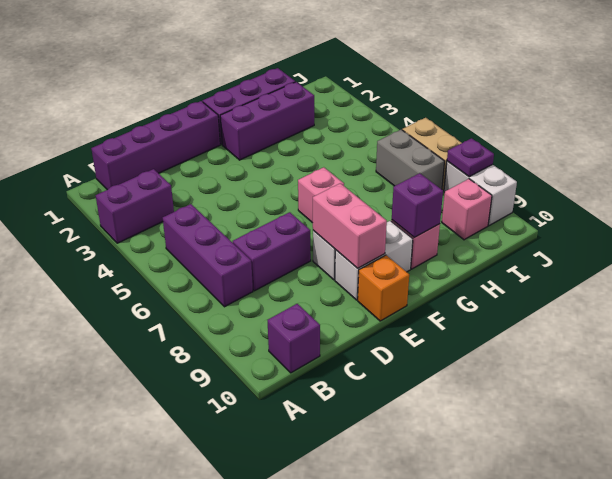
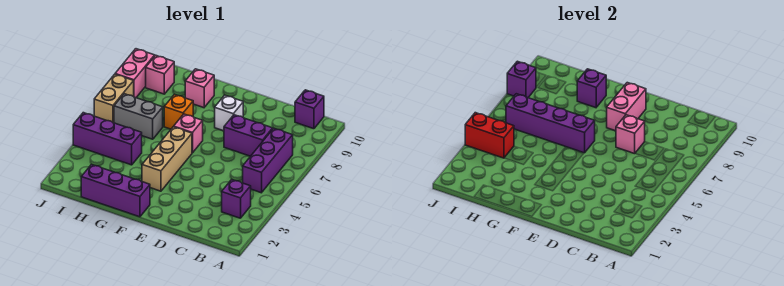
purple brick A3:B3 level 1 -> purple brick B3 level 1
purple brick B1:E1 level 1 -> purple brick F6:I6 level 2
none -> pink brick D7 level 2
white brick E9:F9 level 1 -> none
orange brick E10 level 1 -> orange brick G7 level 1
purple brick F2:H2 level 1 -> purple brick H4:J4 level 1
none -> tan brick F3:F5 level 1
none -> red brick I4:J4 level 2
grey brick I6:I7 level 1 -> grey brick H6:I6 level 1
white brick J8:J9 level 1 -> pink brick J8:J9 level 1
purple plate J8 level 2 -> purple brick J8 level 2

